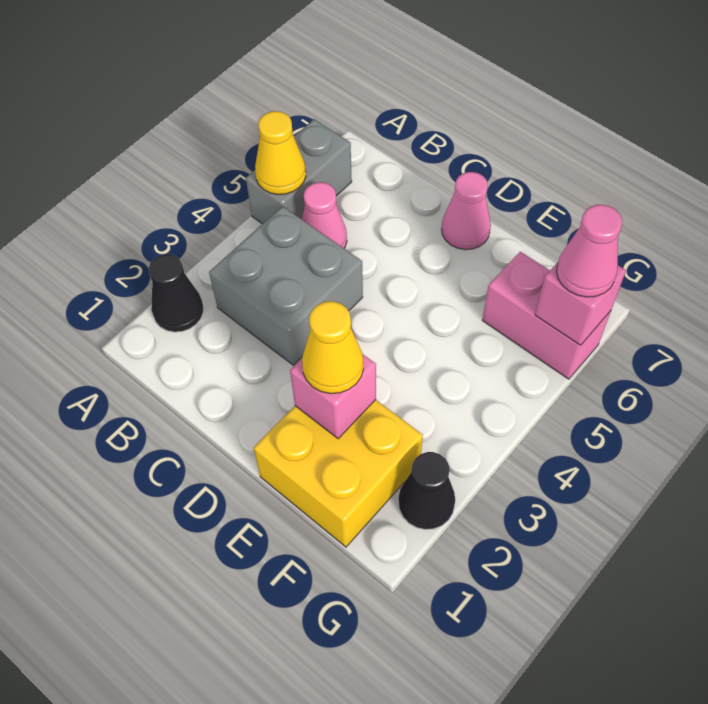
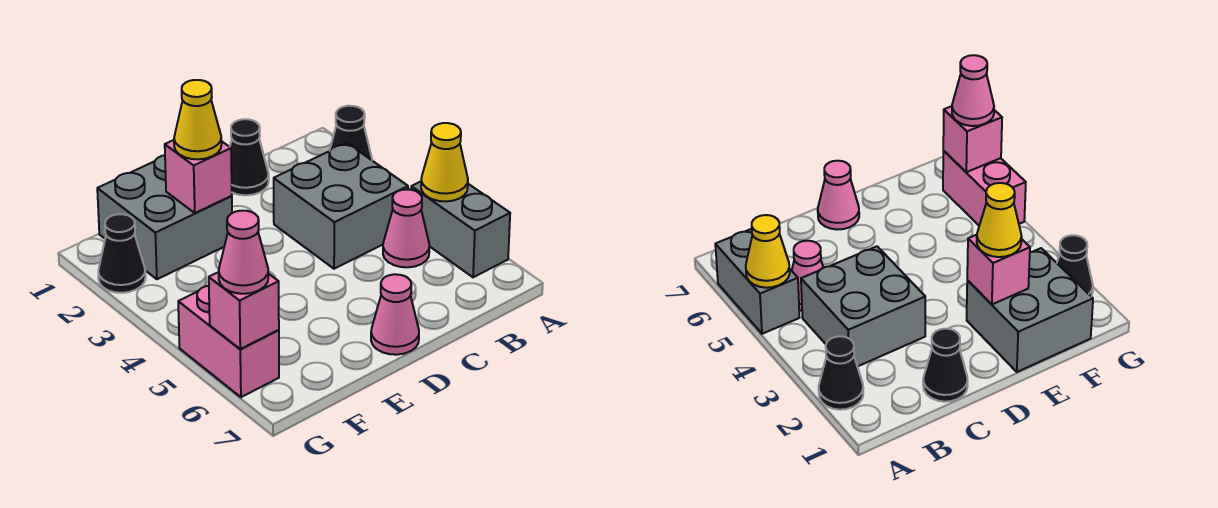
none -> black cone C1 level 1
yellow brick E1:F2 level 1 -> grey brick E1:F2 level 1
pink brick F6:G6 level 1 -> pink brick G5:G6 level 1

